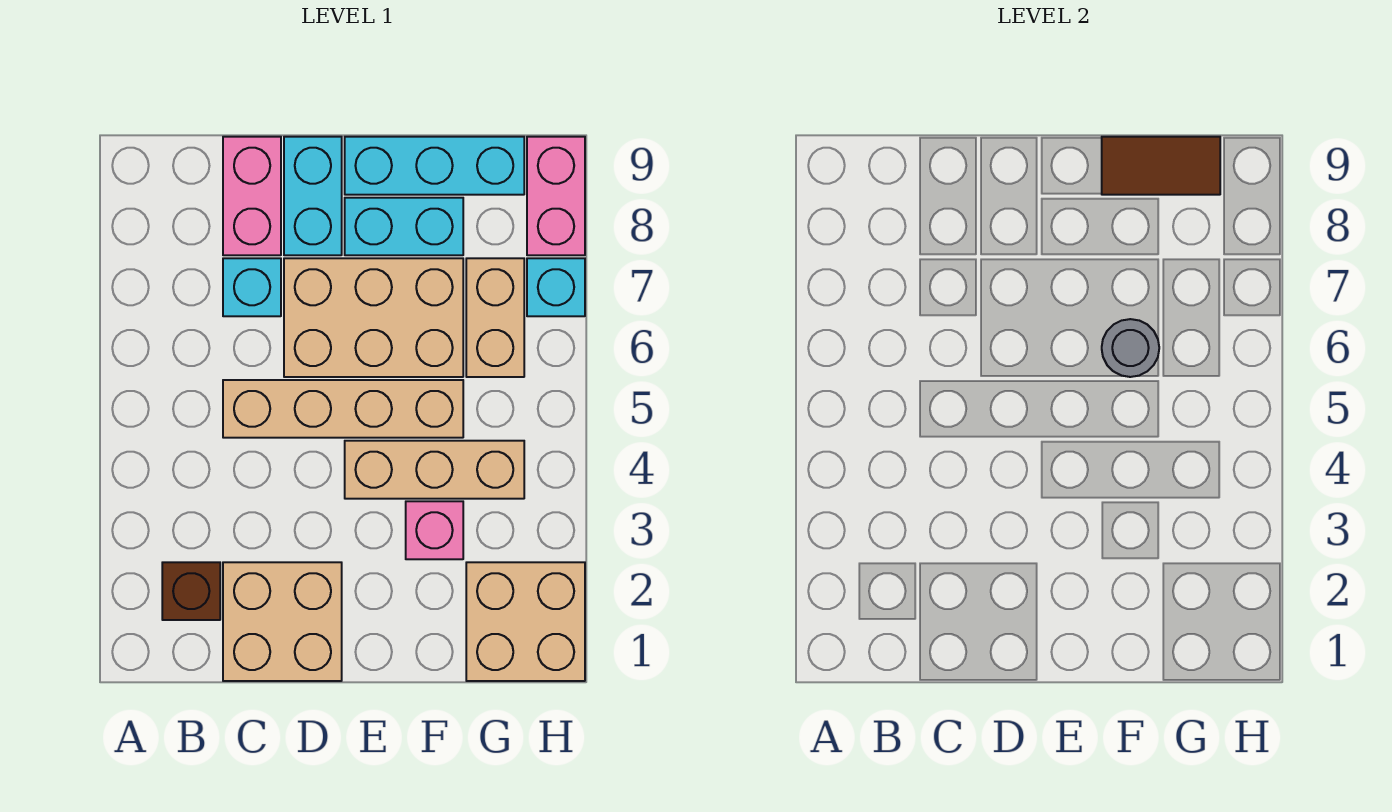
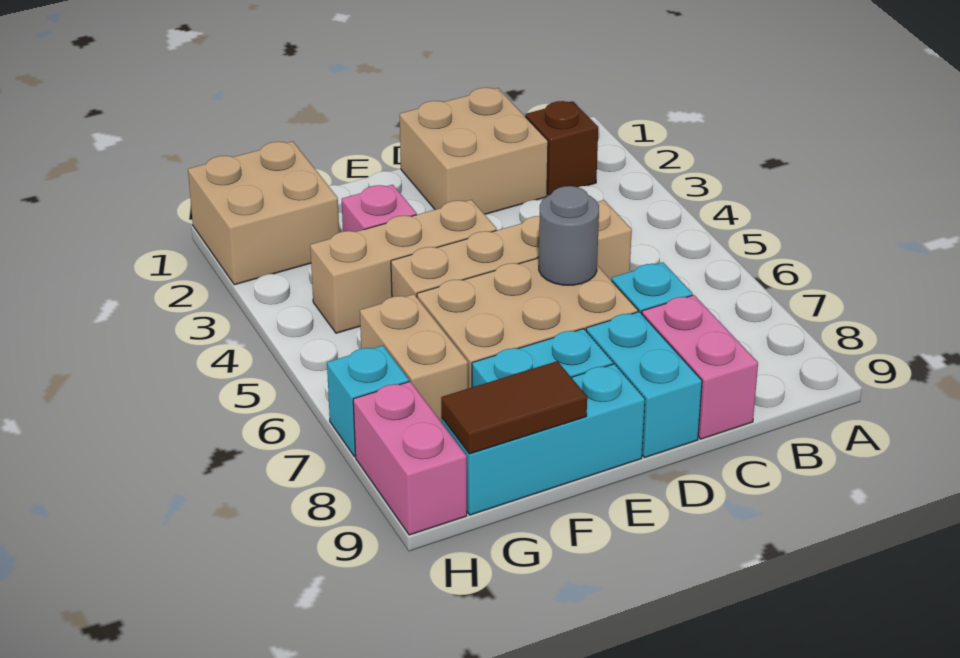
grey round brick F6 level 2 -> grey round brick D6 level 2

